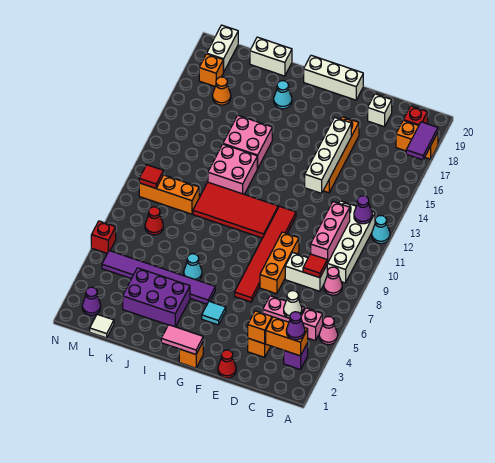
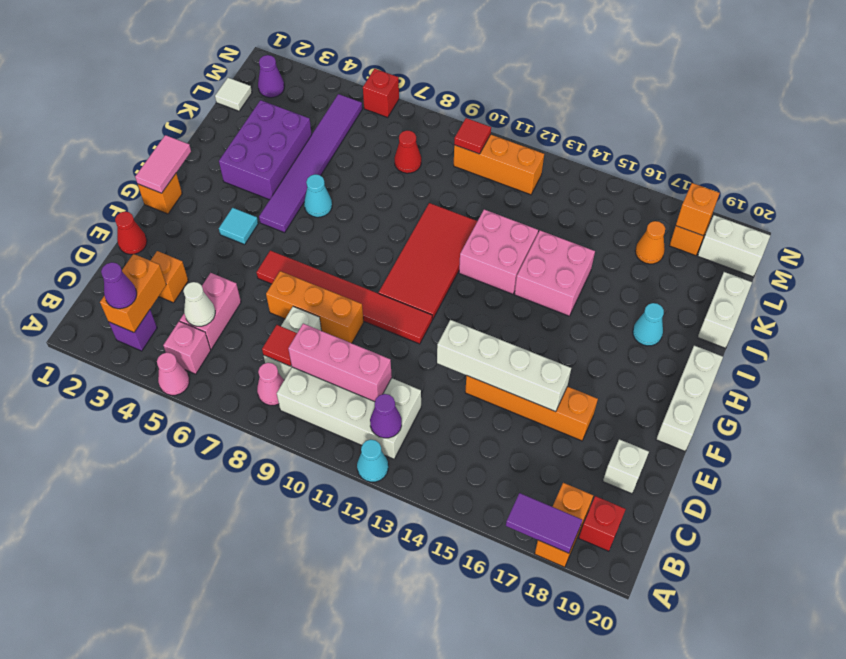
orange brick D3 level 2 -> orange brick M18 level 2
orange brick K10:M10 level 1 -> orange brick M10:M12 level 1

